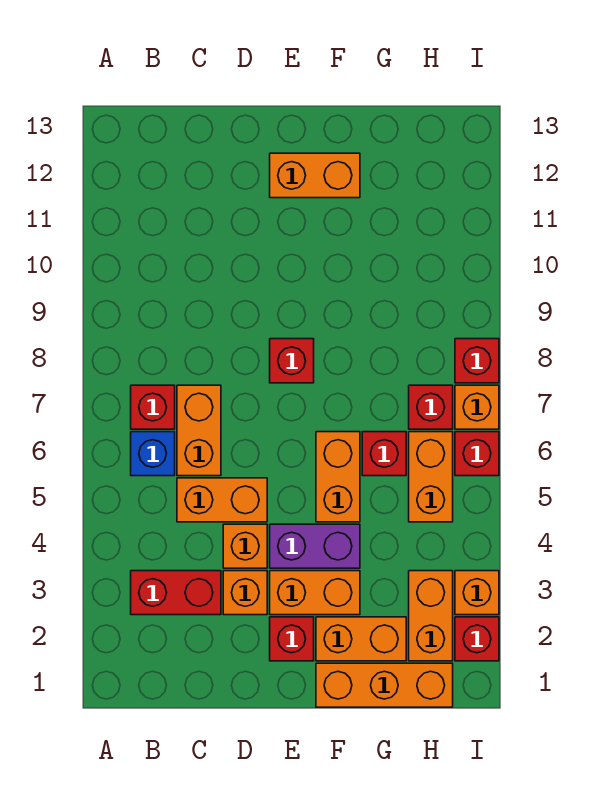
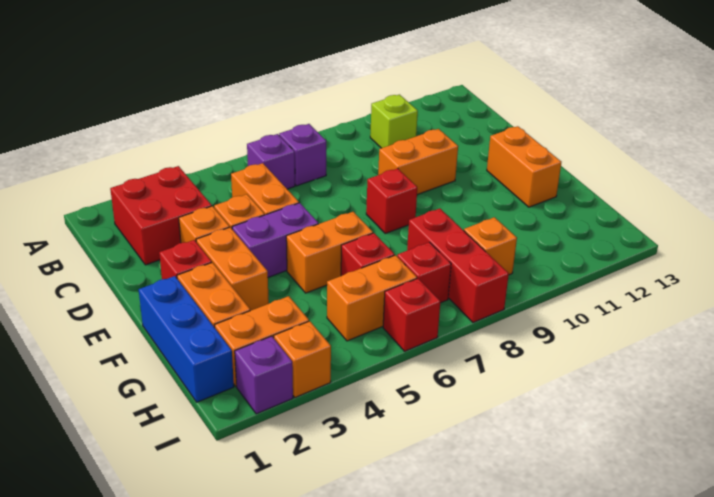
red brick B3:C3 level 1 -> red brick B2:C3 level 1
blue brick B6 level 1 -> purple brick B6 level 1
red brick B7 level 1 -> purple brick B7 level 1
none -> lime brick B10 level 1
orange brick C6:C7 level 1 -> orange brick D9:D10 level 1
purple brick E4:F4 level 1 -> purple brick E4:E5 level 1
orange brick F1:H1 level 1 -> blue brick F1:H1 level 1
red brick I2 level 1 -> purple brick I2 level 1
orange brick I7 level 1 -> orange brick H9 level 1
red brick I8 level 1 -> red brick G8:I8 level 1

